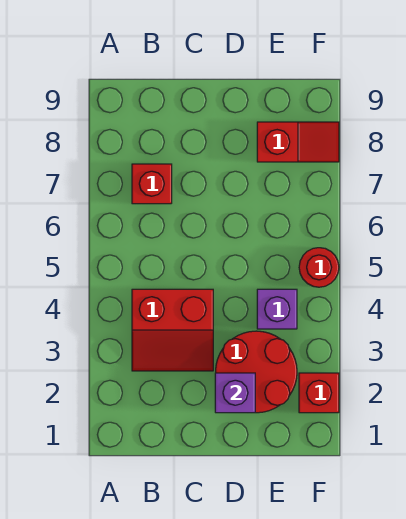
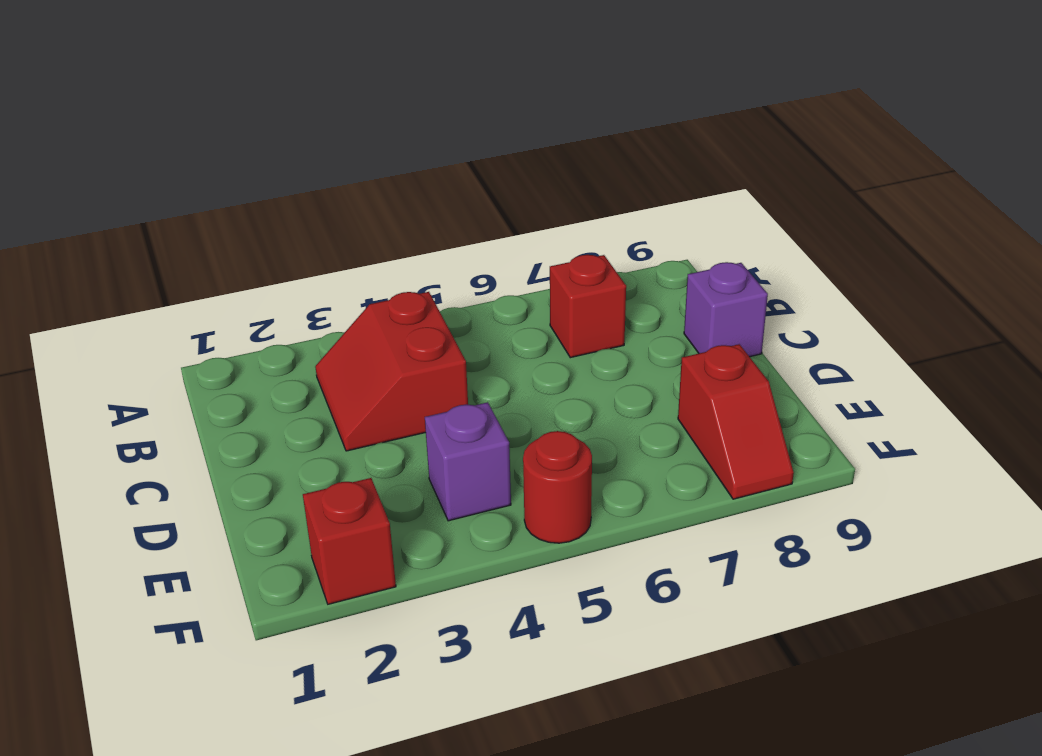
red round brick D2:E3 level 1 -> none
purple brick D2 level 2 -> purple brick C9 level 1

